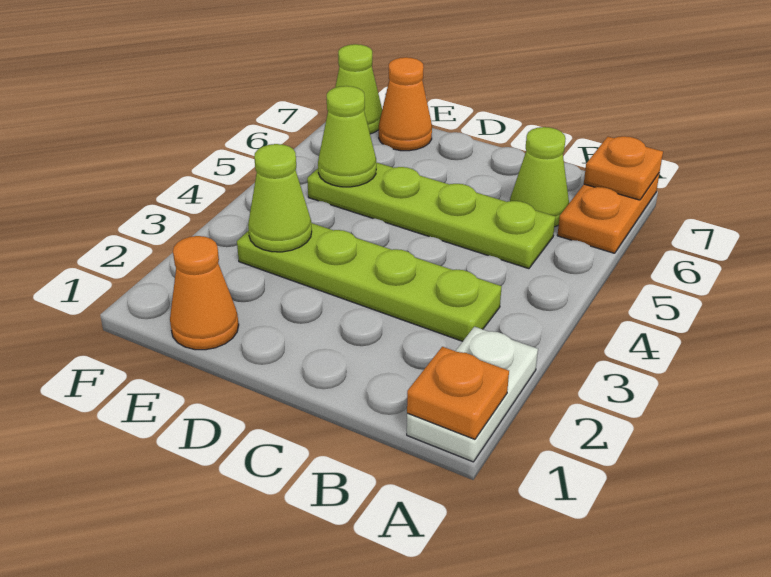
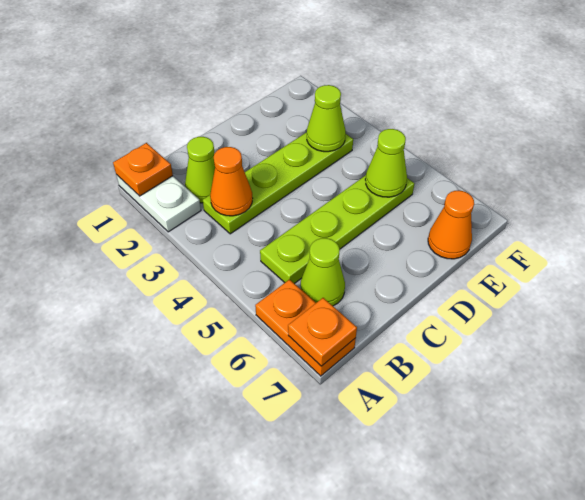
orange cone E1 level 1 -> orange cone B3 level 2
lime cone F7 level 1 -> lime cone B2 level 1

